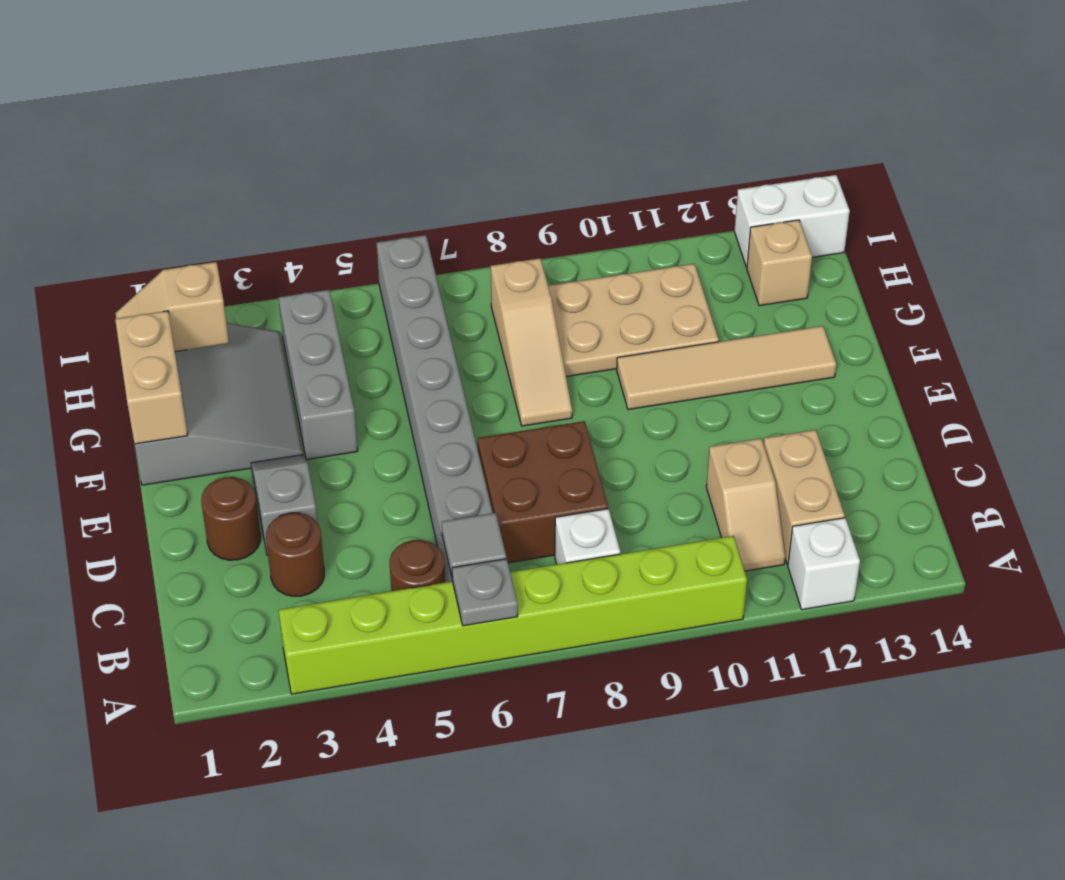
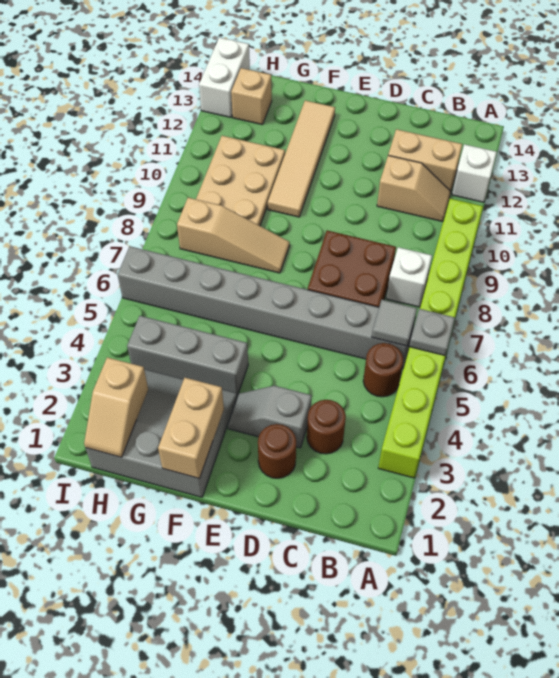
tan brick F1:G1 level 2 -> tan brick F1:F2 level 2

